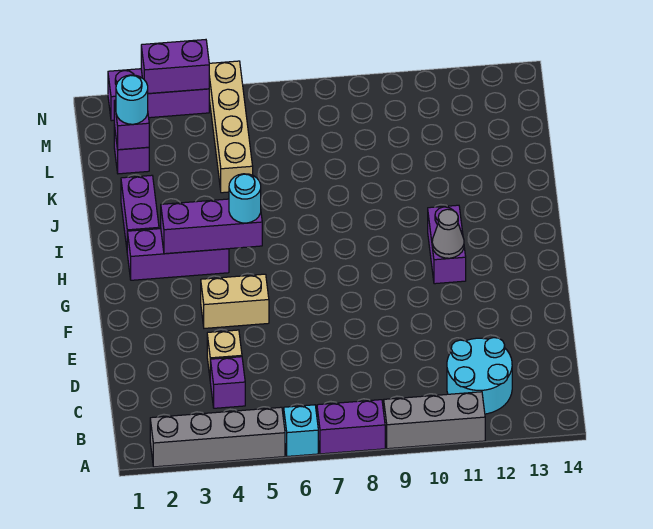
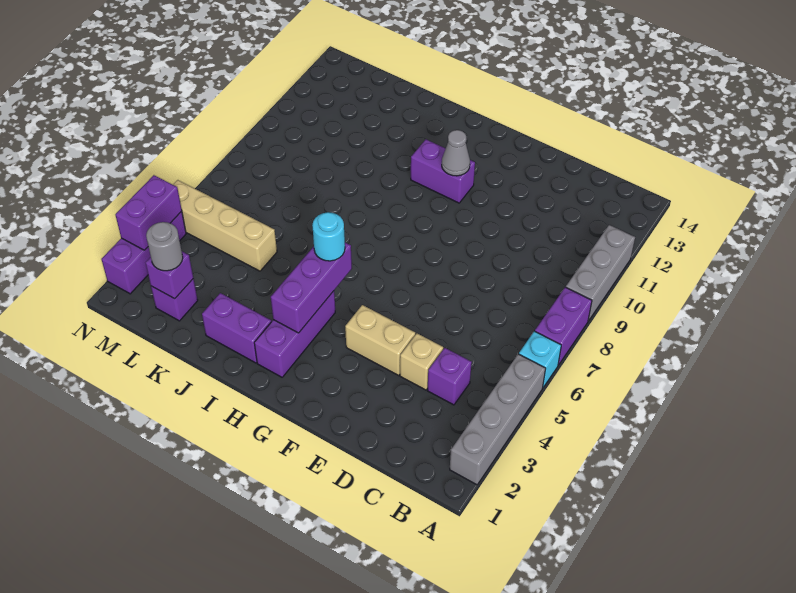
cyan round brick B11:C12 level 1 -> none
tan brick F4:F5 level 1 -> tan brick E4:F4 level 1
cyan round brick L2 level 3 -> grey round brick L2 level 3

